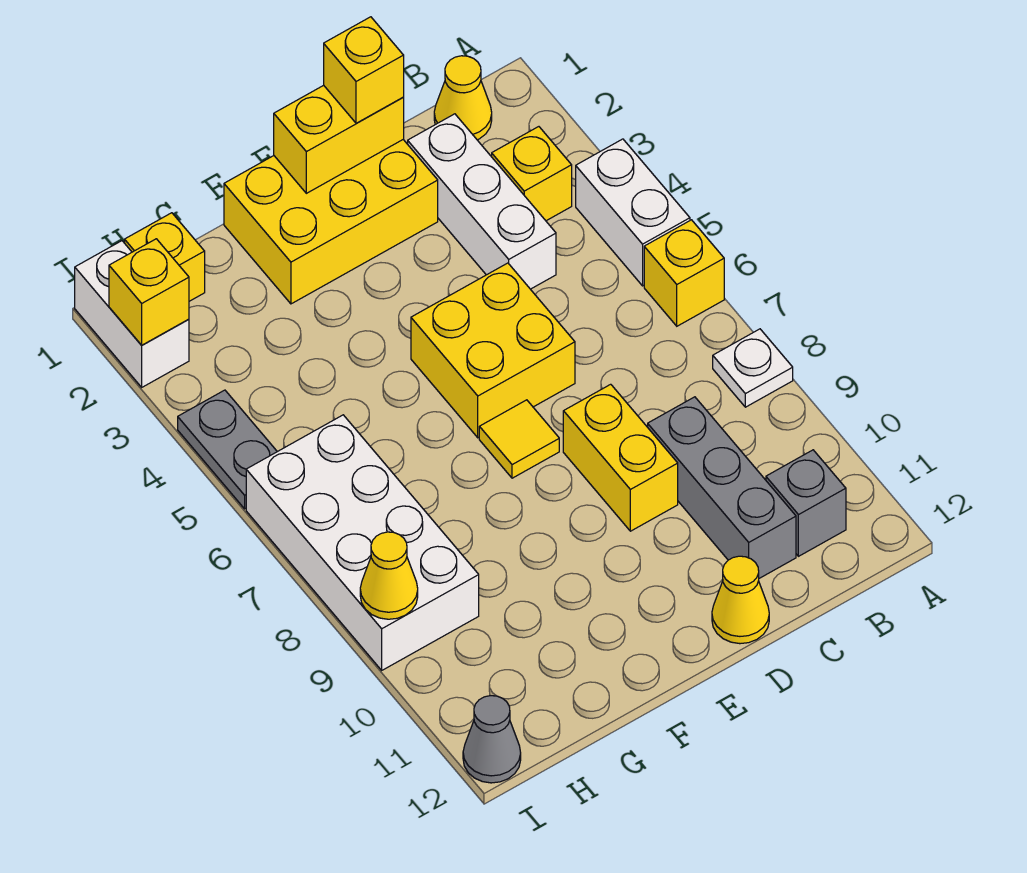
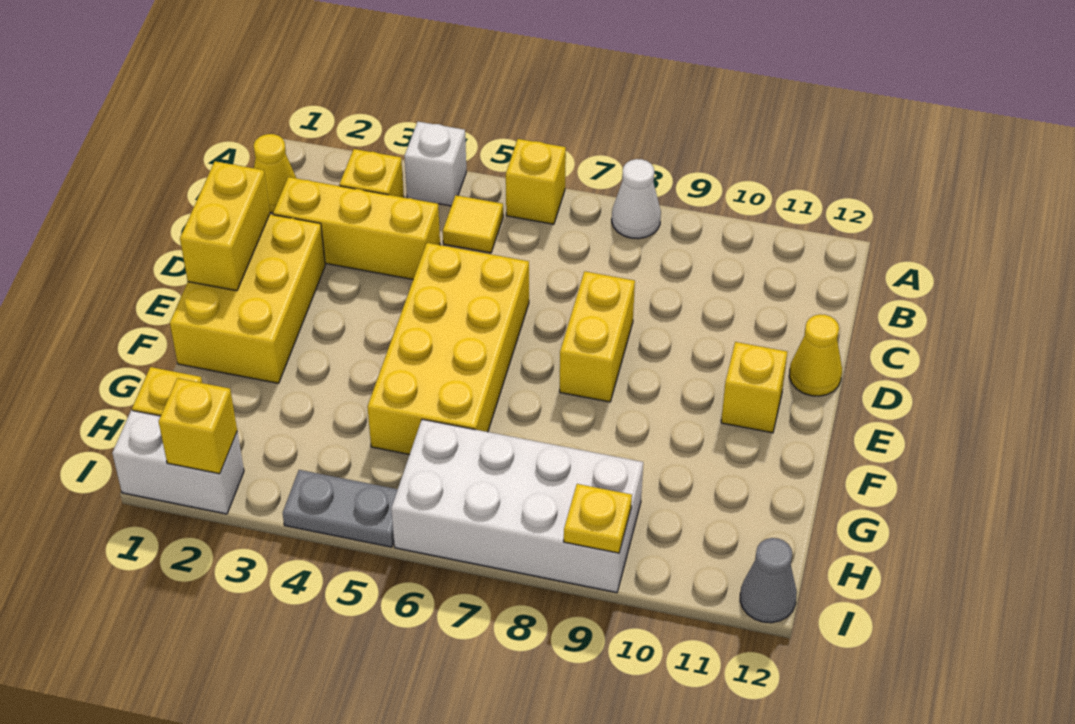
white brick A4:A5 level 1 -> white brick A4 level 1
white plate A8 level 1 -> white cone A8 level 1
grey brick B11 level 1 -> none
white brick C2:C4 level 1 -> yellow brick C2:C4 level 1
grey brick C9:C11 level 1 -> none
yellow brick D1 level 3 -> yellow brick E11 level 1
yellow brick D5:E6 level 1 -> yellow brick D5:G6 level 1
yellow brick D8:D9 level 1 -> yellow brick D8:E8 level 1
yellow tile E7 level 1 -> yellow tile B5 level 1
yellow cone I9 level 2 -> yellow plate I9 level 2

